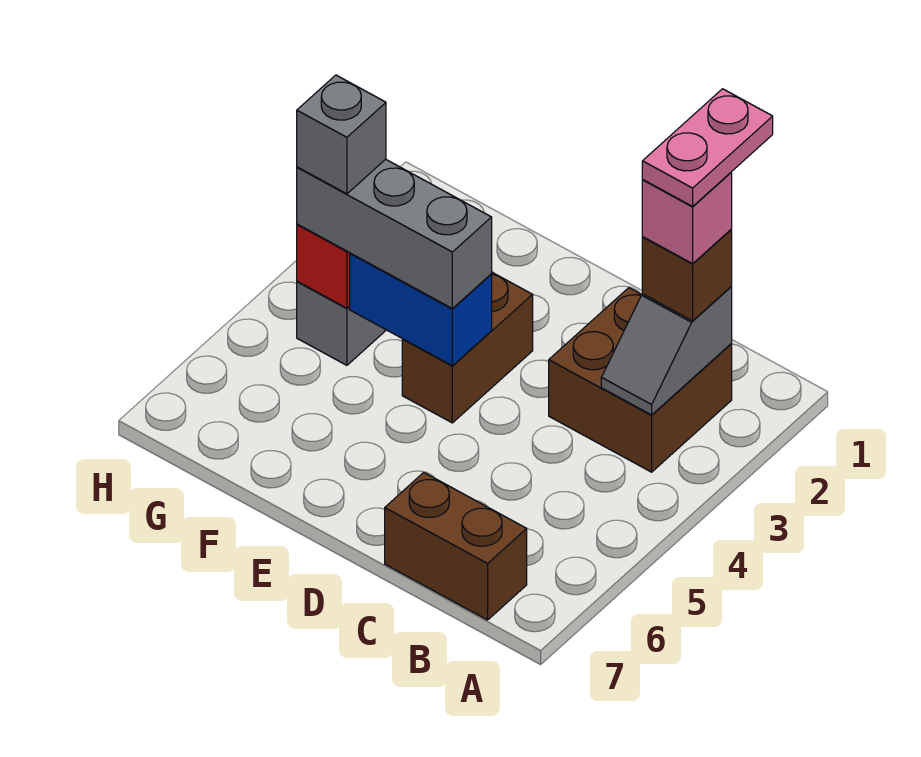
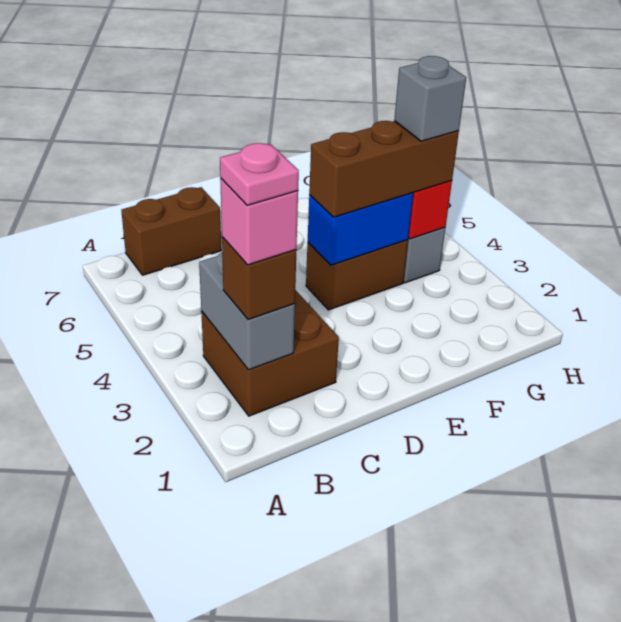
pink plate B1:B2 level 5 -> pink plate B2 level 5
grey slope B2:B3 level 2 top 2 -> grey brick B2:B3 level 2
brown brick E3:E4 level 1 -> brown brick E4:F4 level 1
grey brick E4:G4 level 3 -> brown brick E4:G4 level 3

